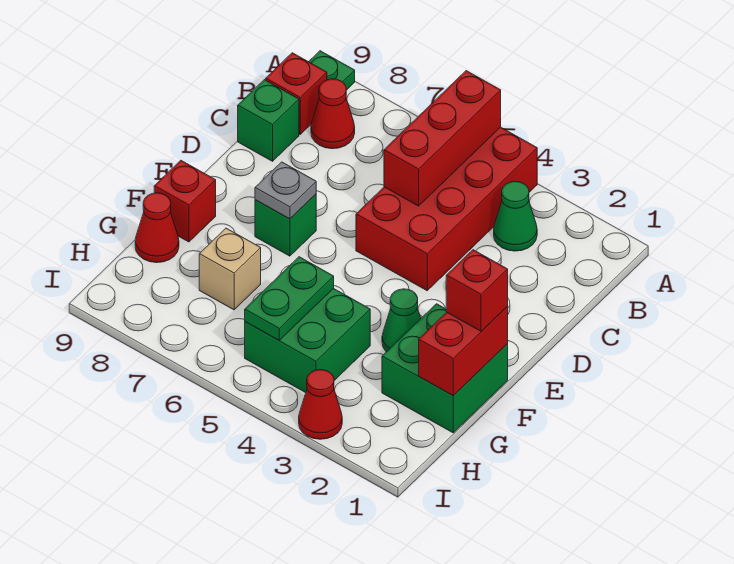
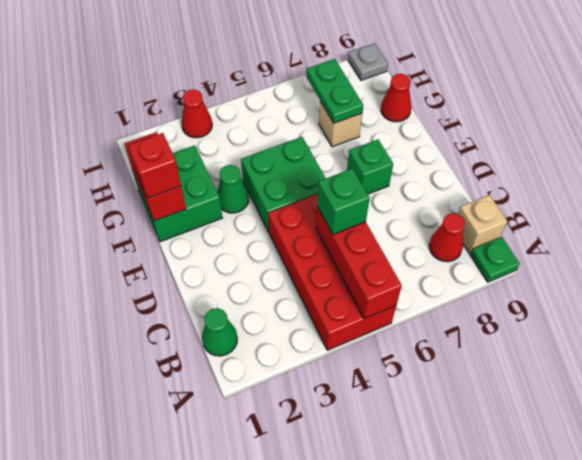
green cone B3 level 1 -> green cone B1 level 1
red brick B9 level 1 -> tan brick B9 level 1
green brick C9 level 1 -> green brick C5 level 3
grey plate E7 level 2 -> grey plate I9 level 1
red brick F9 level 1 -> none
green brick G4:H5 level 1 -> green brick E4:F5 level 1
green plate G5:H5 level 2 -> green plate G7:H7 level 2

